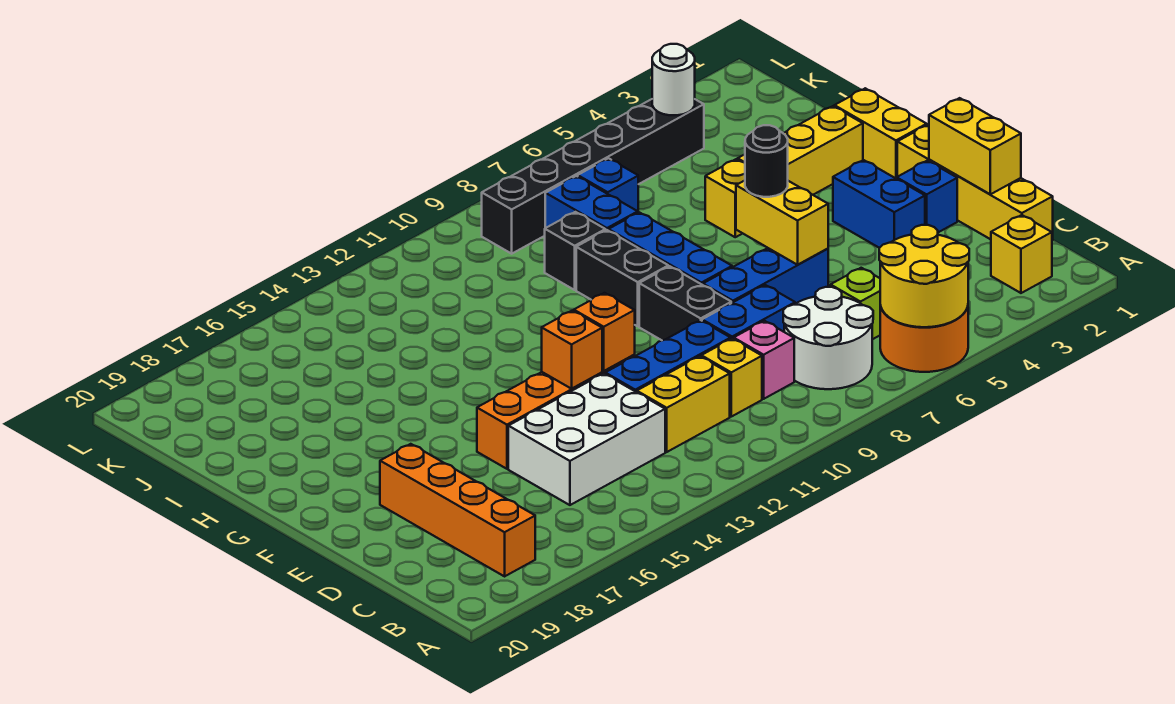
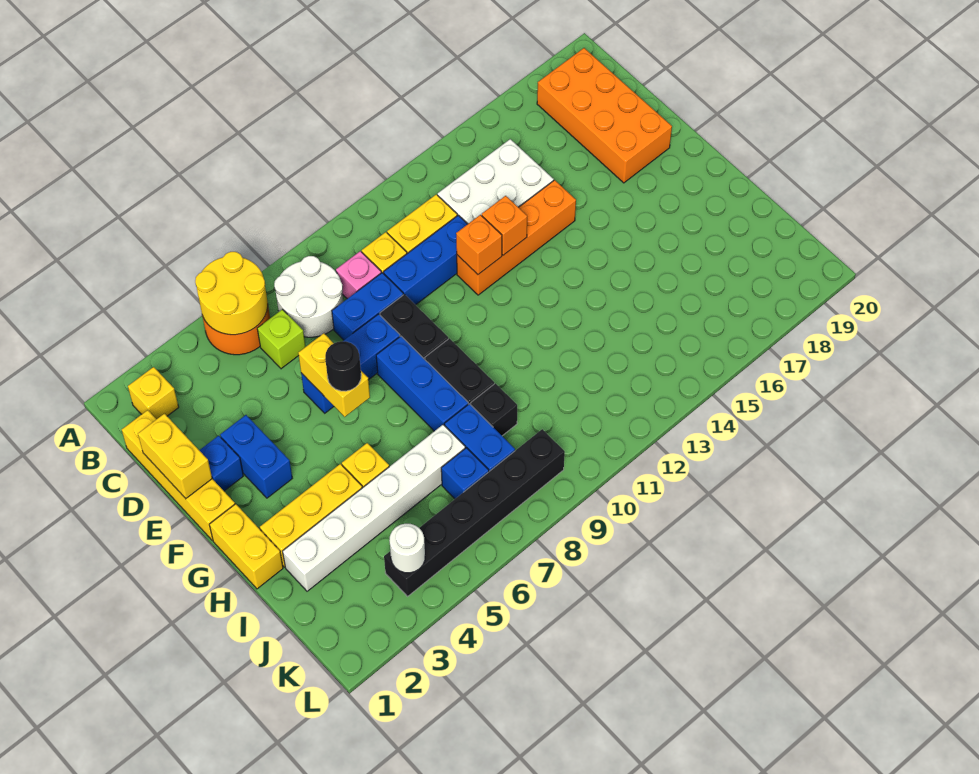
orange brick B18:E18 level 1 -> orange brick B18:E19 level 1
none -> white brick I2:I7 level 1

